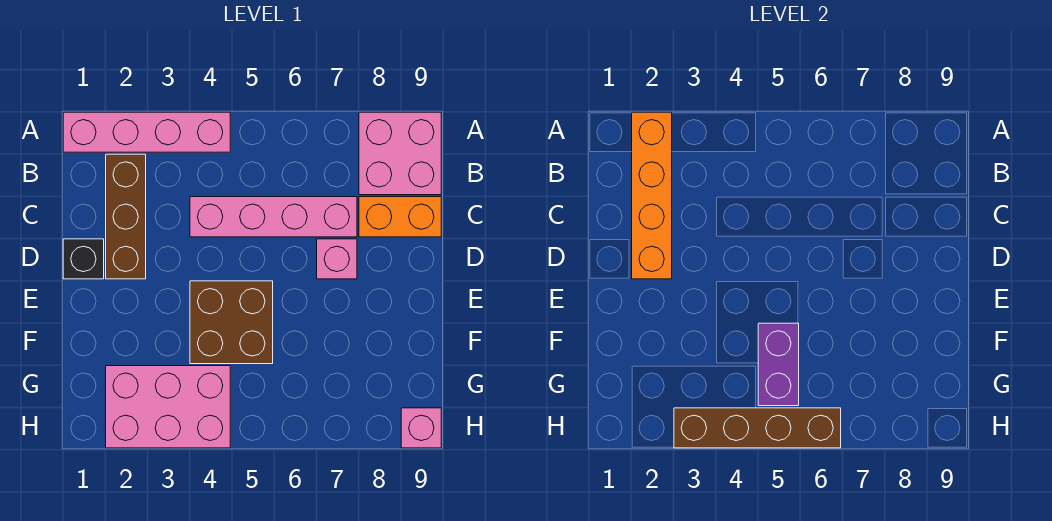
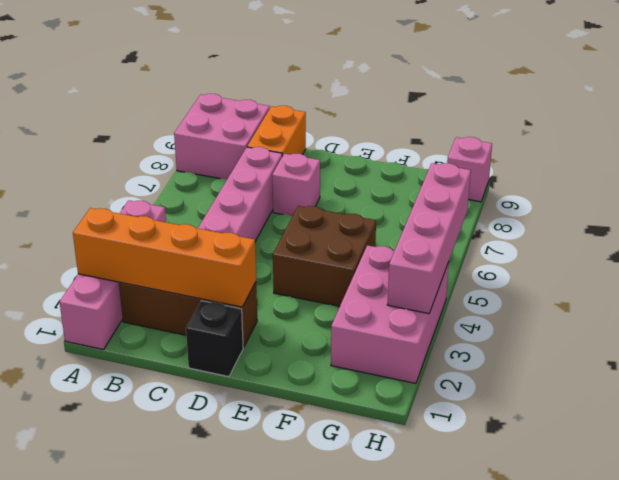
purple brick F5:G5 level 2 -> none
brown brick H3:H6 level 2 -> pink brick H3:H6 level 2

